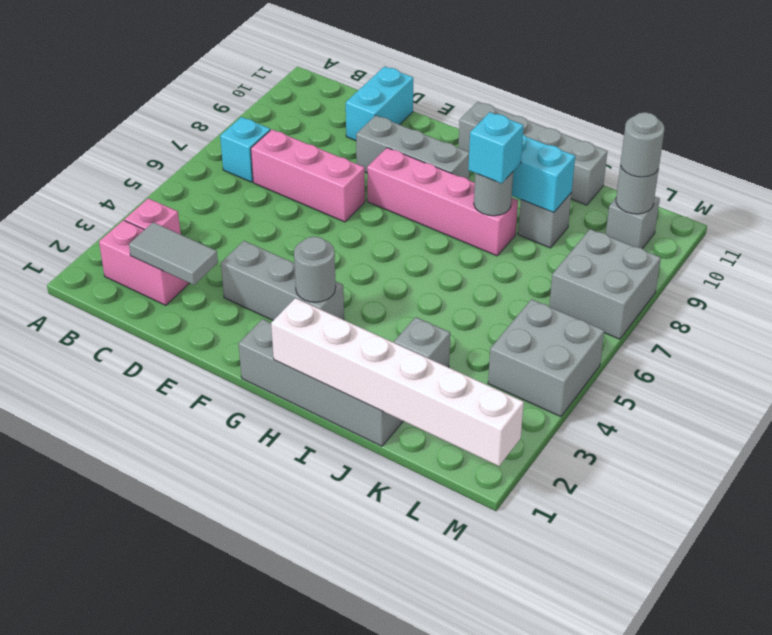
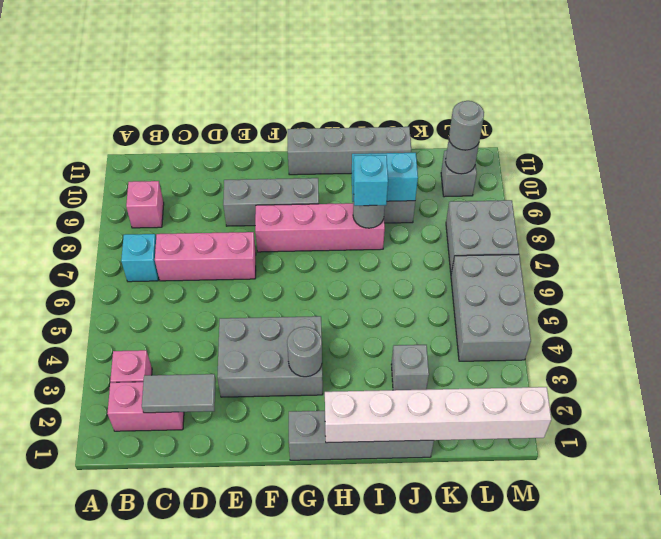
none -> pink brick B9 level 1
cyan brick D10:D11 level 1 -> none
grey brick E3:G3 level 1 -> grey brick E3:G4 level 1
grey brick L4:M5 level 1 -> grey brick L4:M6 level 1

